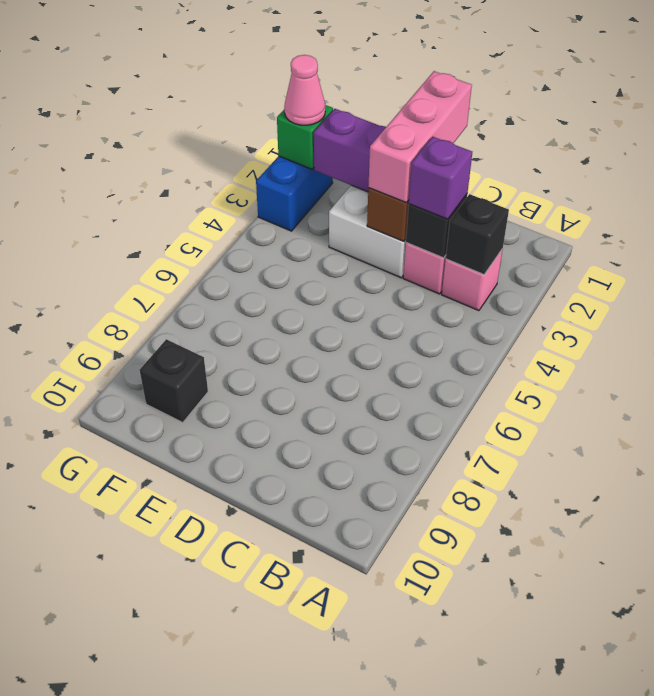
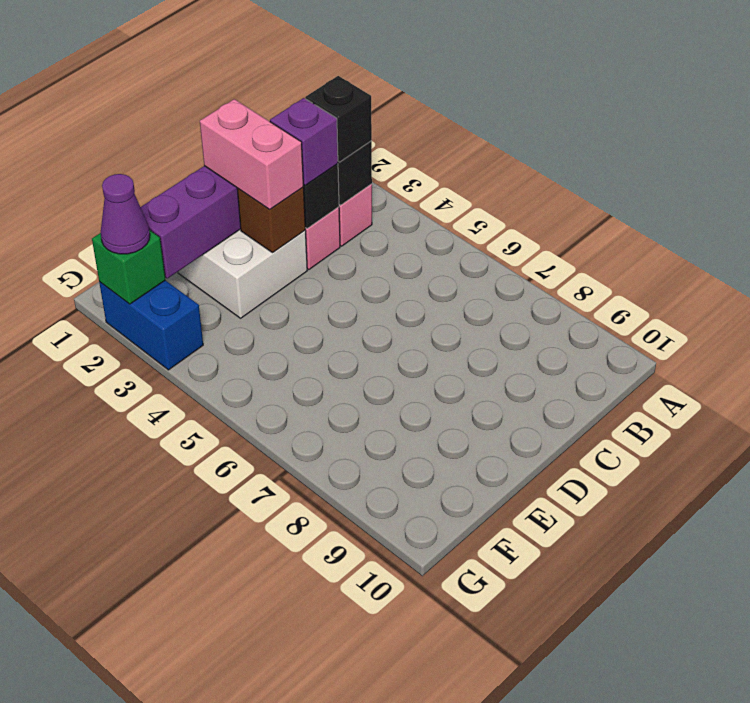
pink brick D1:D3 level 3 -> pink brick D2:D3 level 3
black brick F9 level 1 -> black brick B3 level 3
pink cone G2 level 3 -> purple cone G2 level 3

